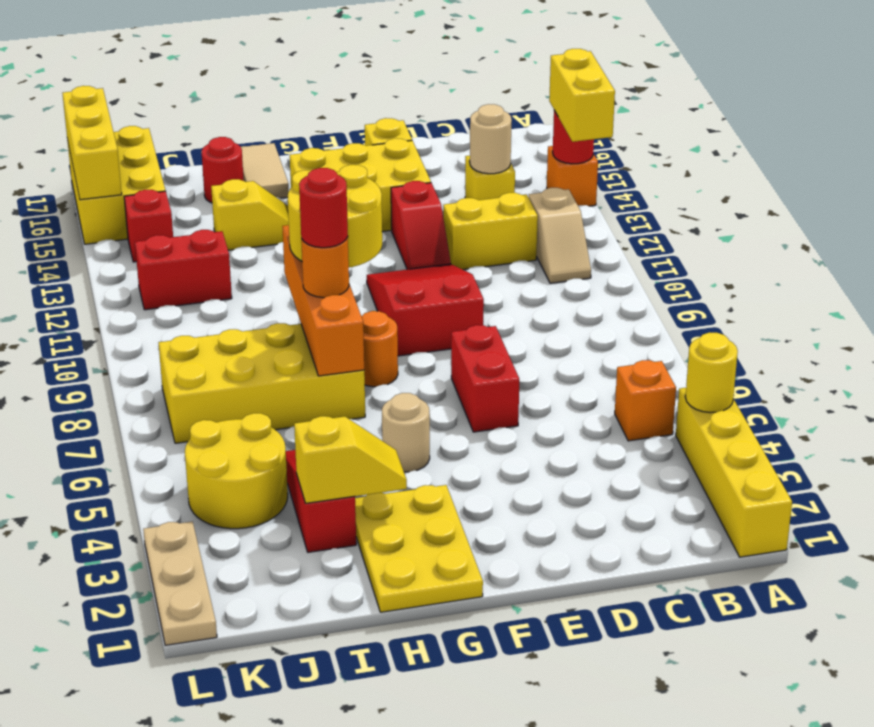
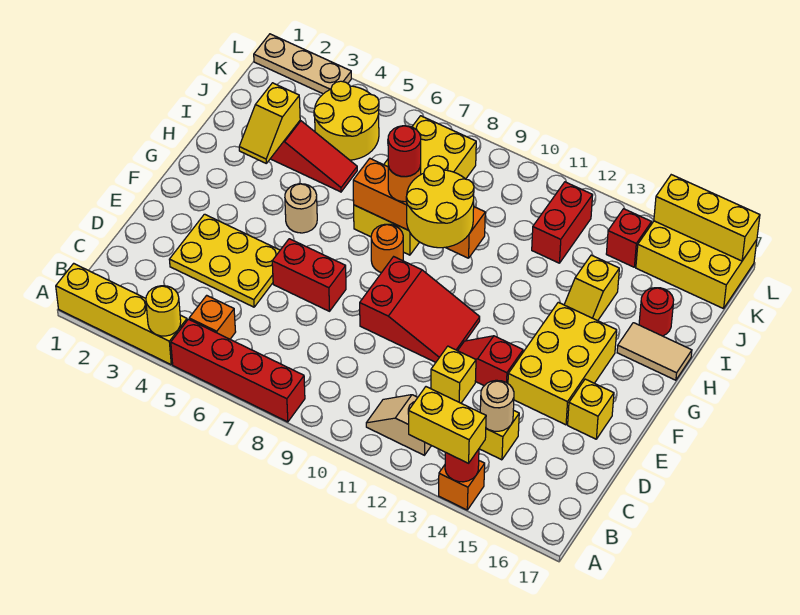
none -> red brick A5:A8 level 1
yellow brick C12:D12 level 1 -> yellow brick D12 level 1
yellow plate G1:H3 level 1 -> yellow plate D3:E5 level 1

